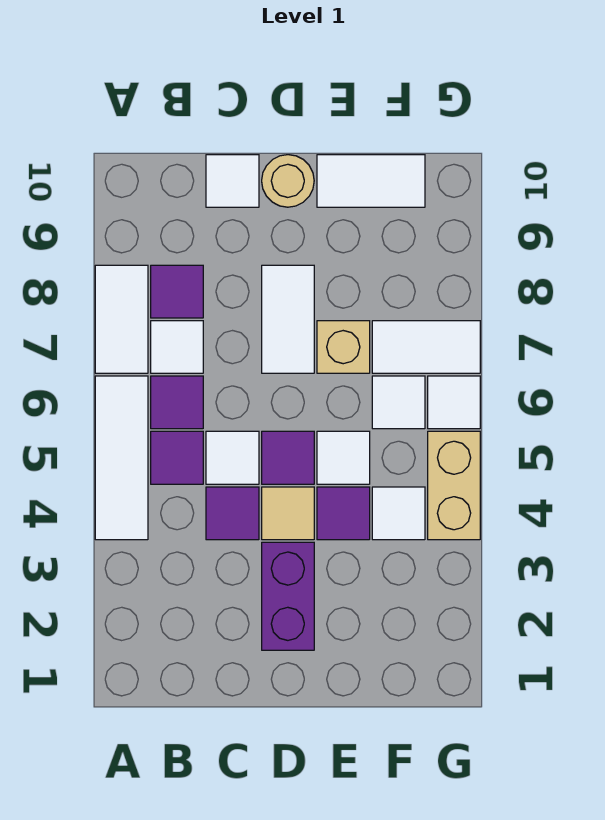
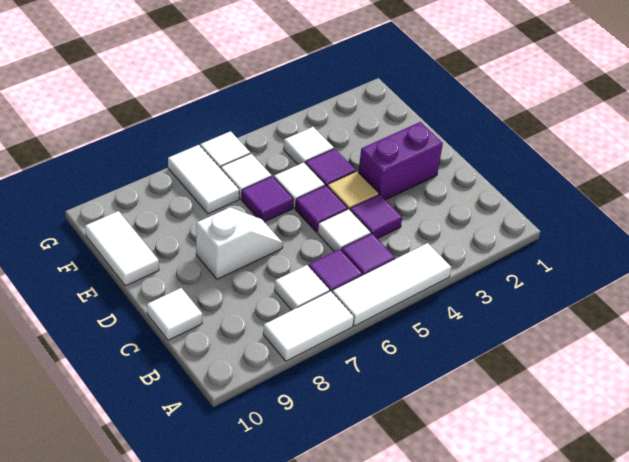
purple tile B8 level 1 -> purple tile E6 level 1
white tile D7:D8 level 1 -> white slope D7:D8 level 1 top 8
tan round brick D10 level 1 -> none
tan brick E7 level 1 -> none
tan brick G4:G5 level 1 -> none

